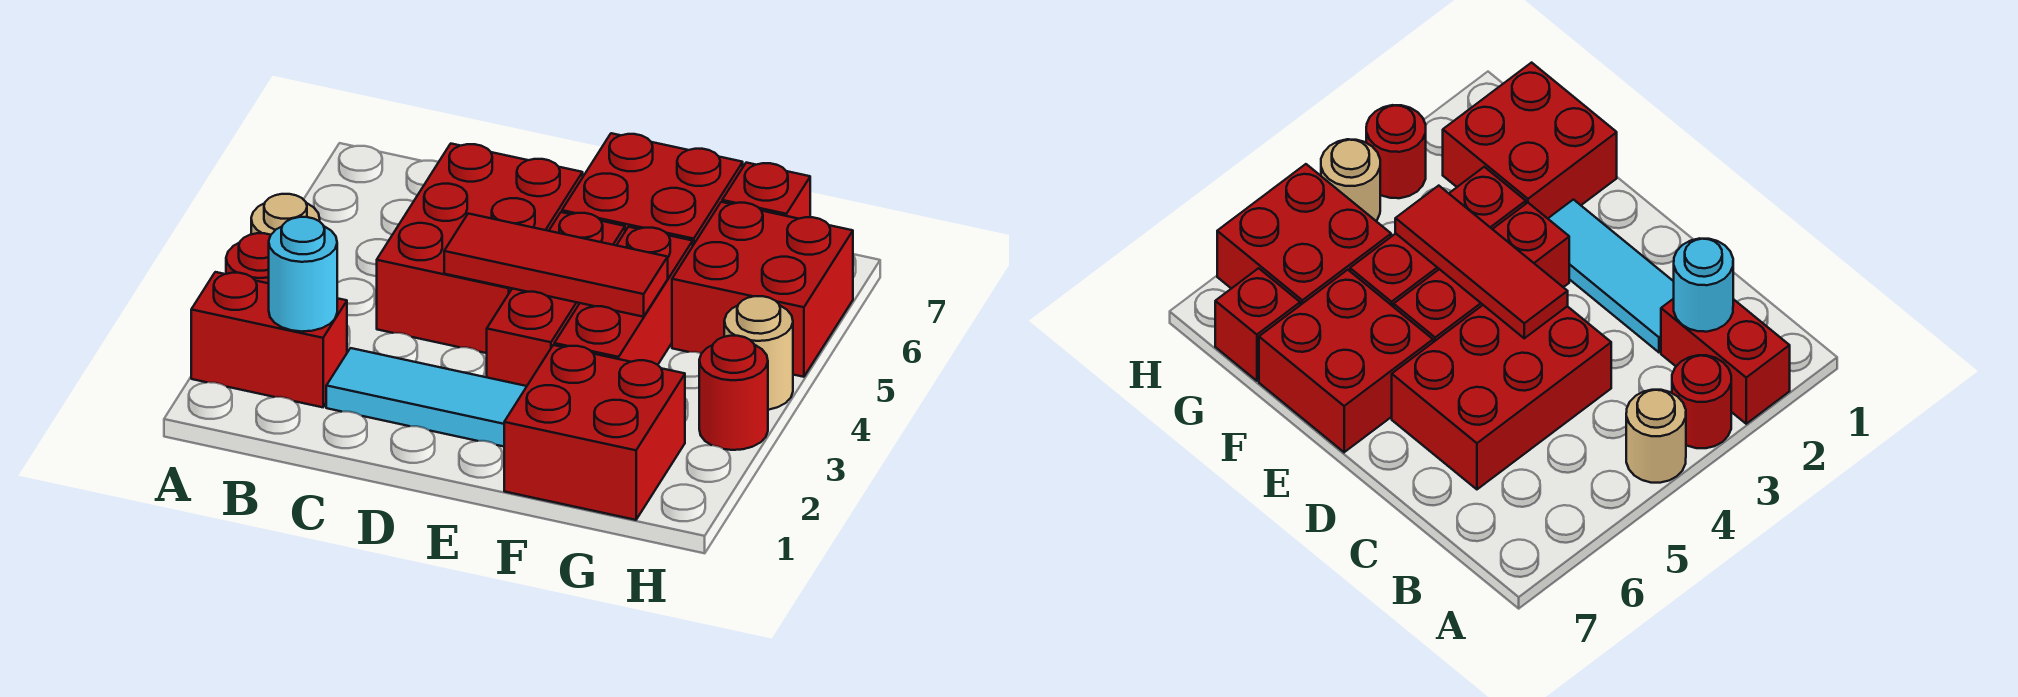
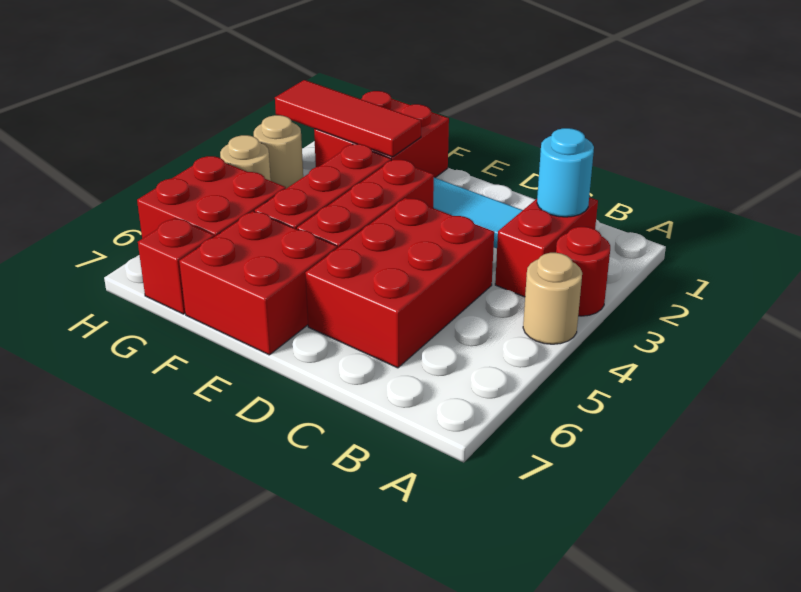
red brick A2:B2 level 1 -> red brick B2:B3 level 1
red tile D4:F4 level 2 -> red tile F2:H2 level 2
red round brick H3 level 1 -> tan round brick H3 level 1

